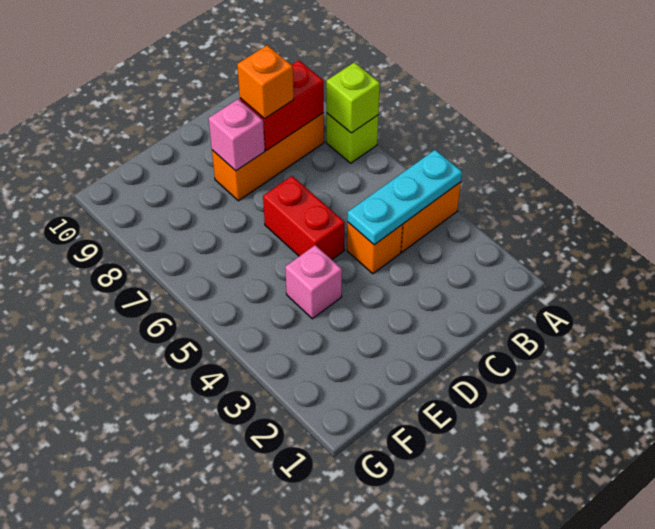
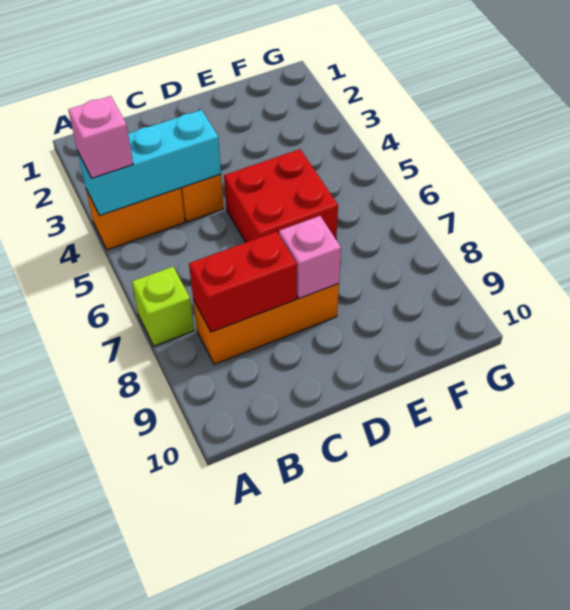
cyan plate A4:C4 level 2 -> cyan brick A4:C4 level 2
lime brick A7 level 2 -> none
orange brick C8 level 3 -> none
red brick D5:D6 level 1 -> red brick D5:E6 level 1
pink brick E4 level 1 -> pink brick A4 level 3

